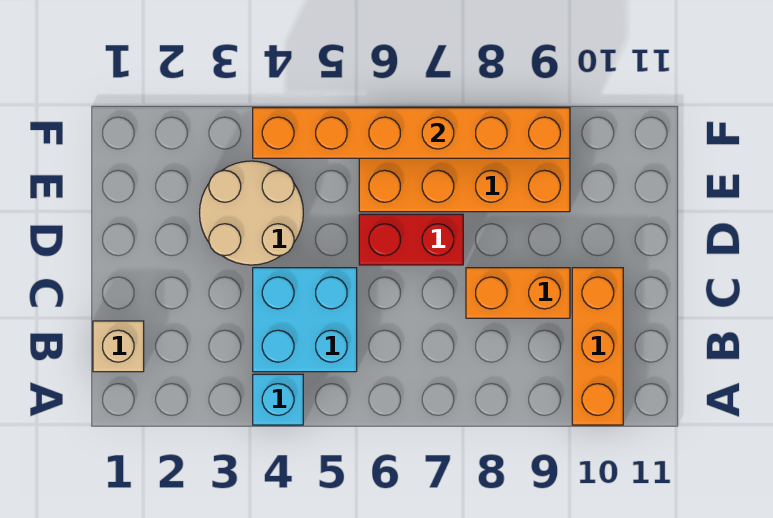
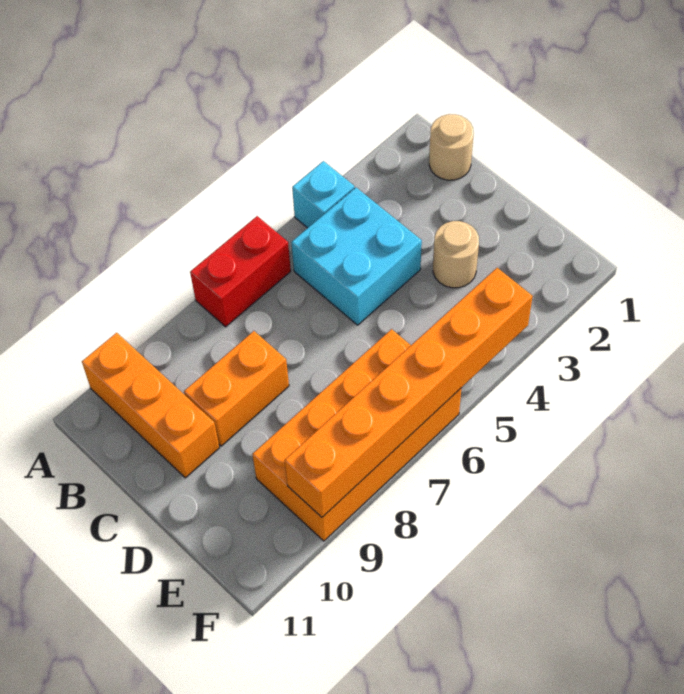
tan brick B1 level 1 -> tan round brick B1 level 1
tan round brick D3:E4 level 1 -> tan round brick D3 level 1
red brick D6:D7 level 1 -> red brick A6:A7 level 1

